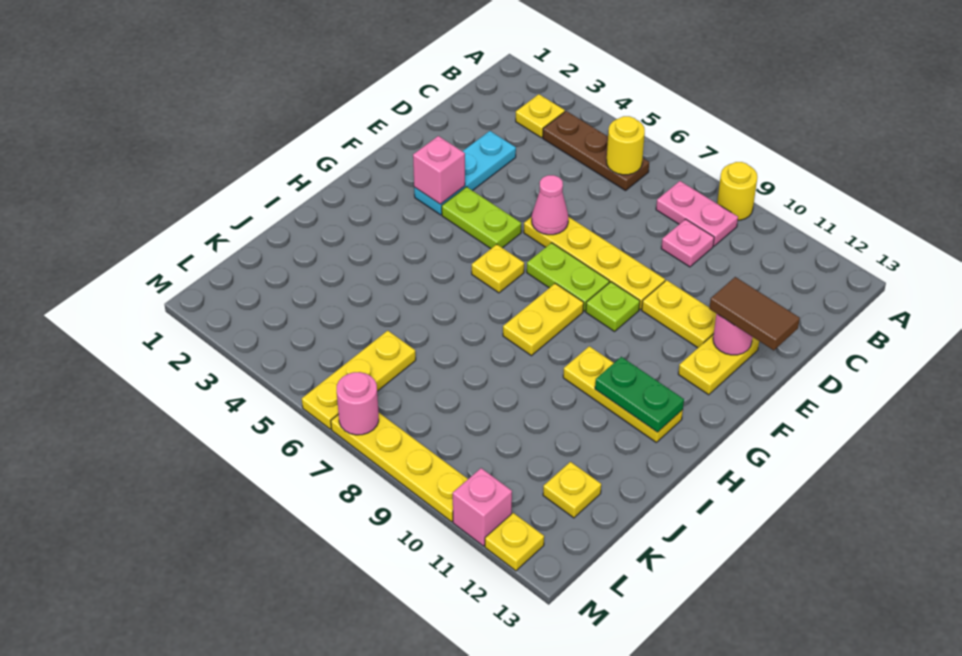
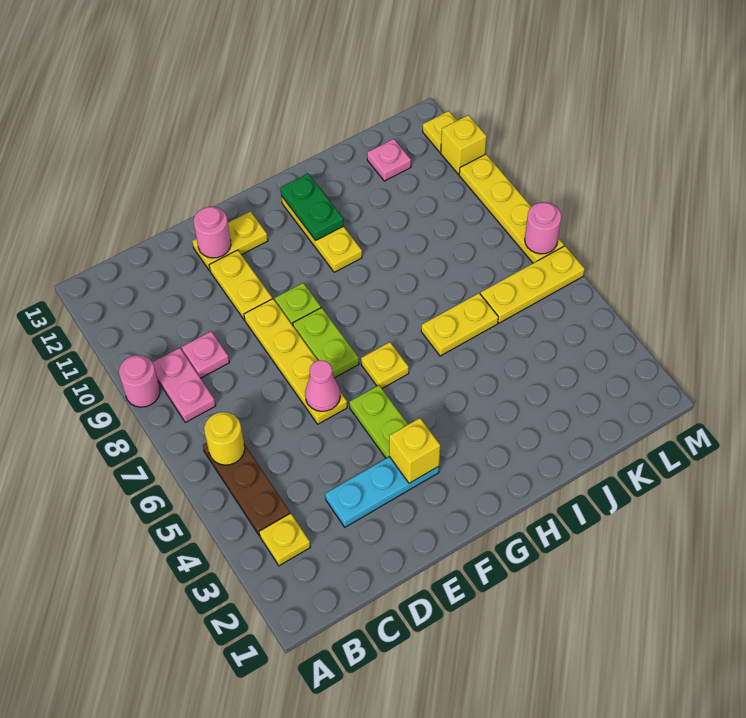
yellow round brick A9 level 1 -> pink round brick A9 level 1
brown tile E12:E13 level 3 -> none
pink brick F3 level 2 -> yellow brick F3 level 2
yellow plate G8:H8 level 1 -> yellow plate I6:J6 level 1
yellow plate K12 level 1 -> pink plate K12 level 1
pink brick M11 level 1 -> yellow brick M11 level 1

